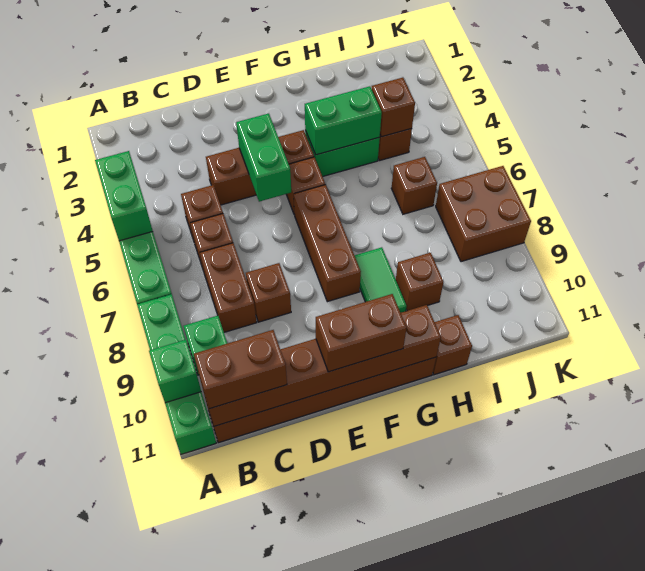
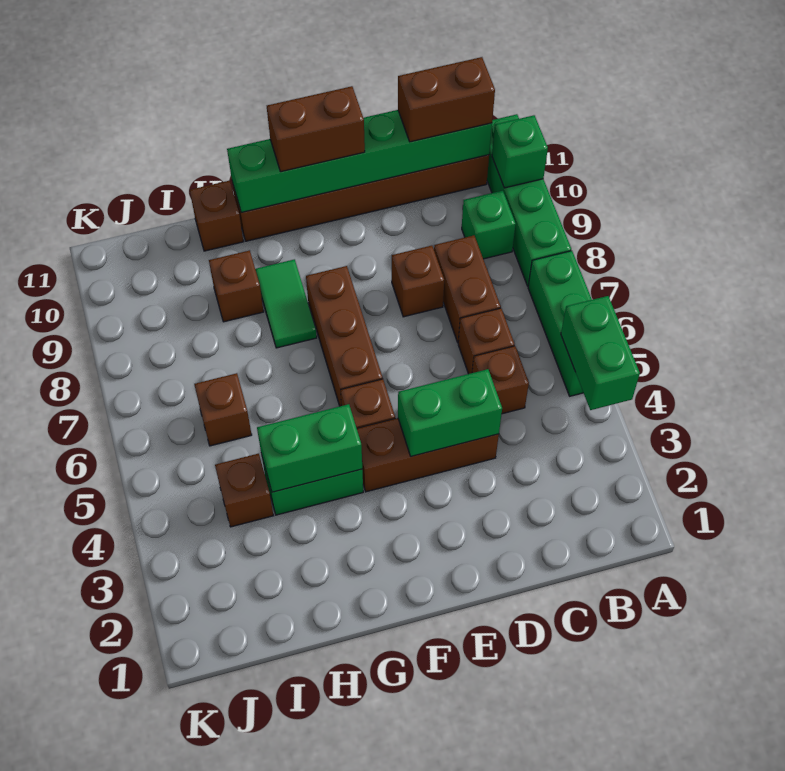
brown brick B11:G11 level 2 -> green brick B11:G11 level 2
green brick E4:E5 level 2 -> green brick D4:E4 level 2
brown brick I4 level 2 -> none
brown brick J7:K8 level 1 -> none

